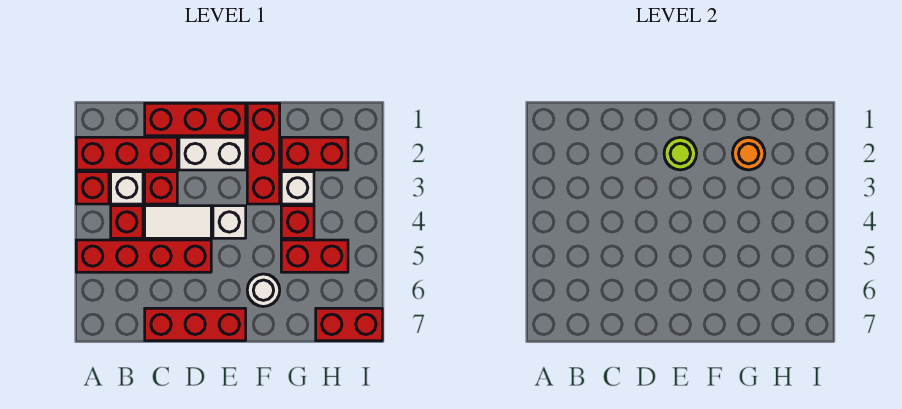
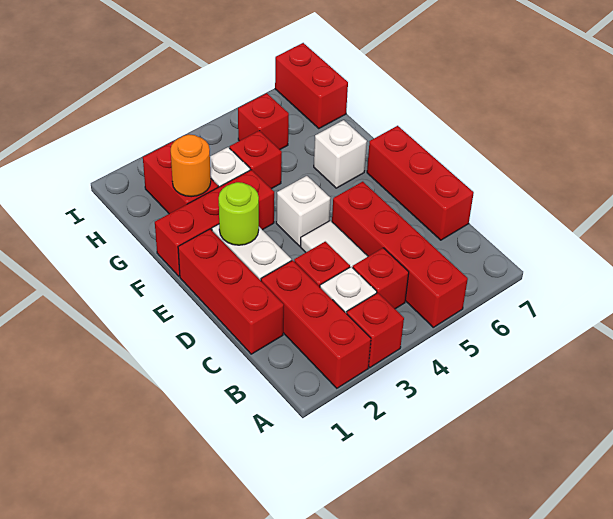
white round brick F6 level 1 -> white brick F6 level 1
red brick G5:H5 level 1 -> red brick H5 level 1

